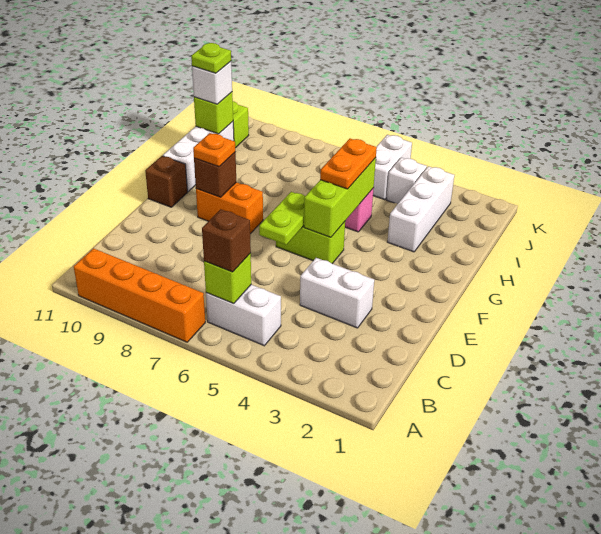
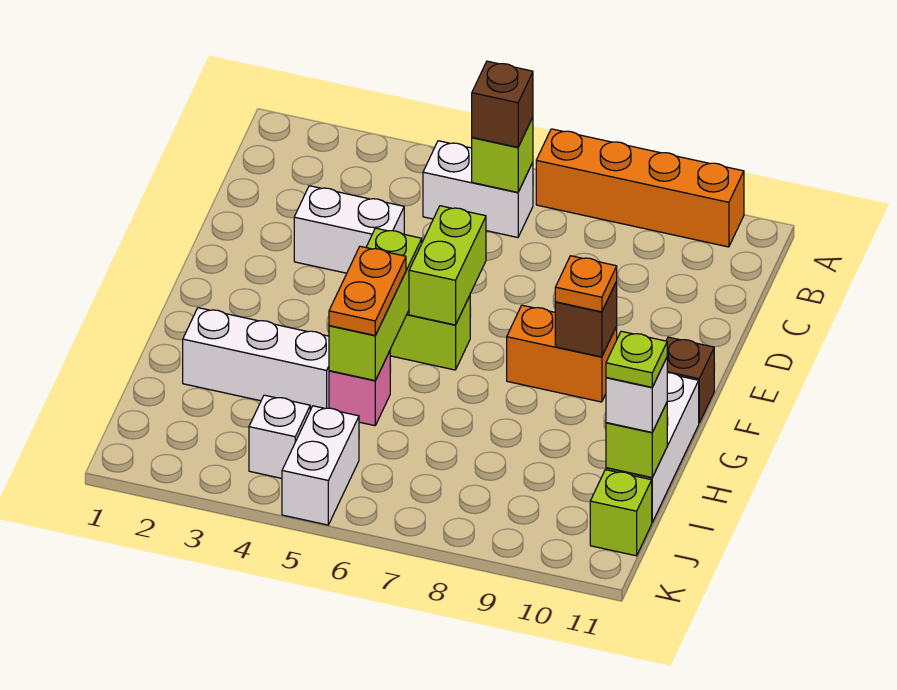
lime plate E6:F6 level 2 -> lime brick E6:F6 level 2
white brick H3:J3 level 1 -> white brick H2:H4 level 1

